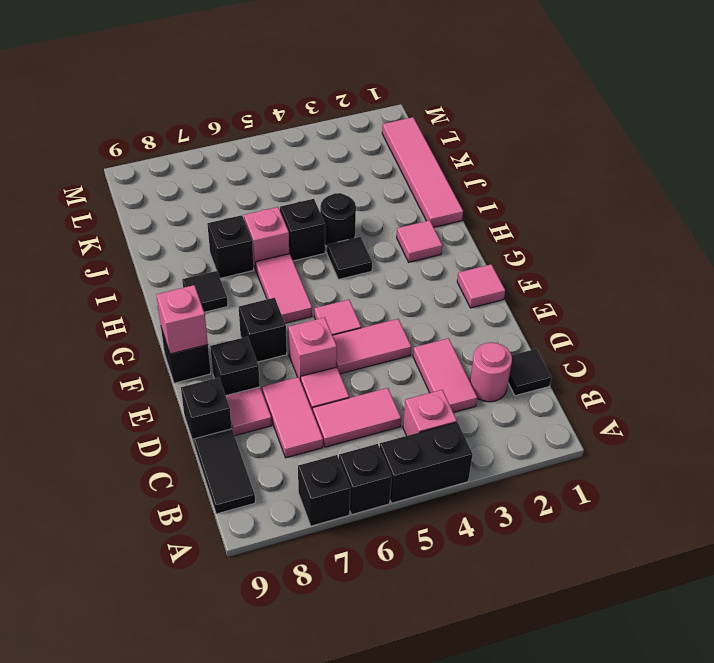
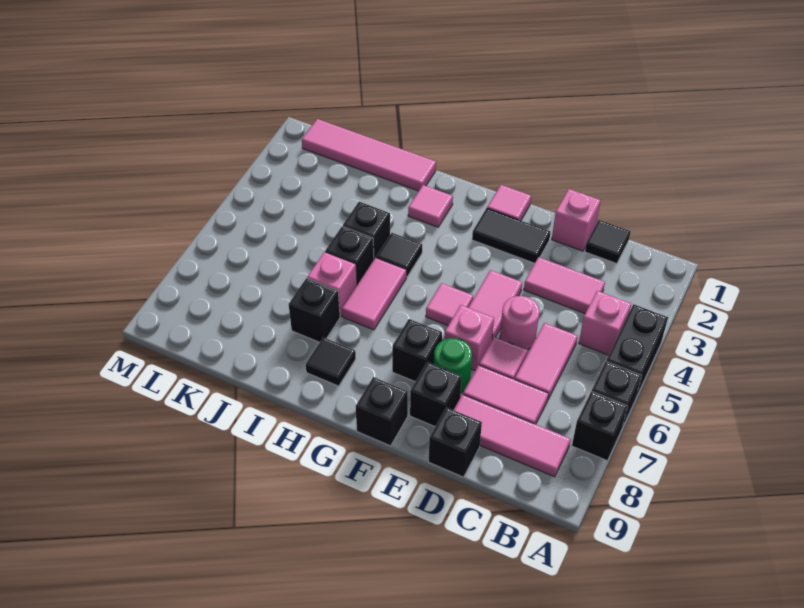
black tile B9:C9 level 1 -> black tile E2:F2 level 1
pink round brick C2 level 1 -> pink round brick D5 level 1
pink tile D8 level 1 -> pink tile B8:D8 level 1
none -> green round brick E7 level 1
pink brick F9 level 2 -> pink brick D1 level 1
pink tile G6:H6 level 1 -> pink tile H5:H6 level 1
black round brick I4 level 1 -> black brick I4 level 1

